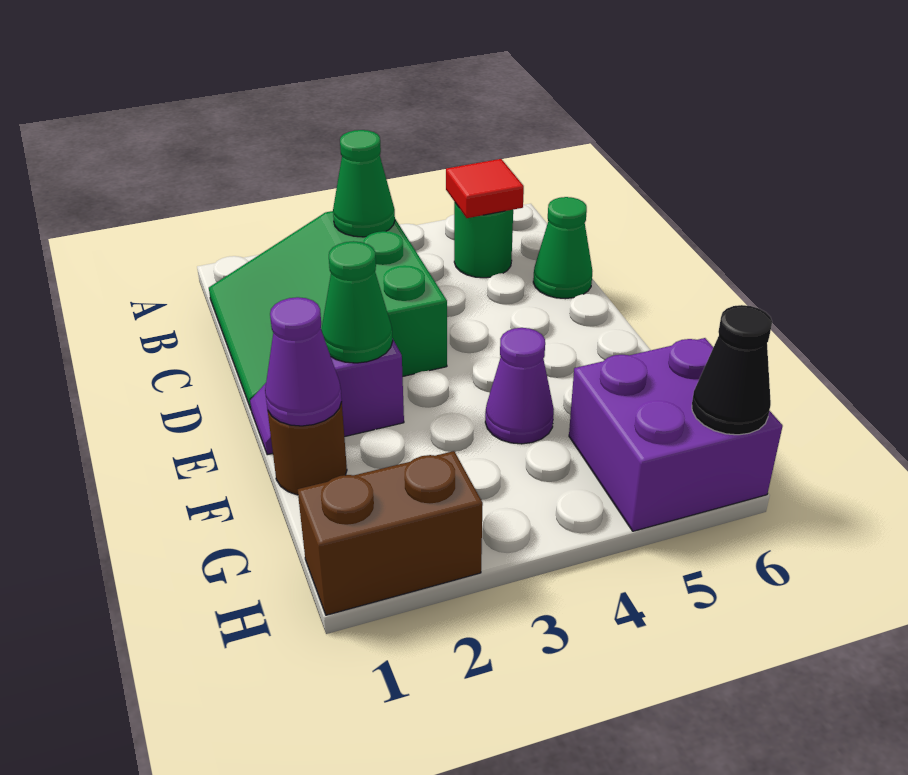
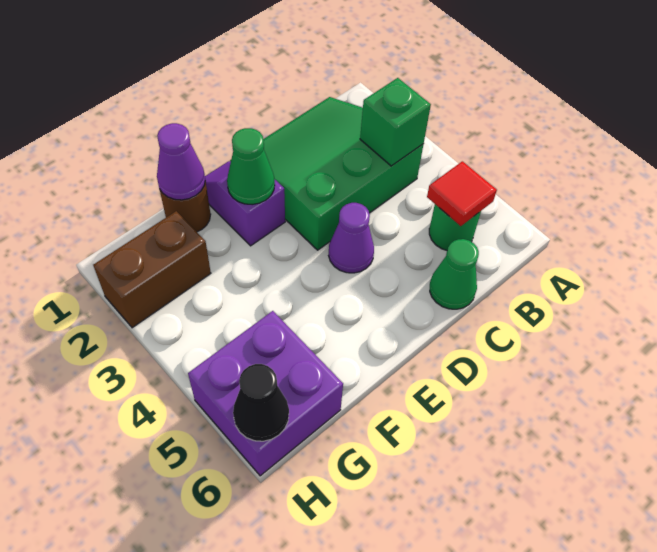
green cone B3 level 2 -> green brick B3 level 2
purple cone F4 level 1 -> purple cone D4 level 1
brown brick H1:H2 level 1 -> brown brick G2:H2 level 1

